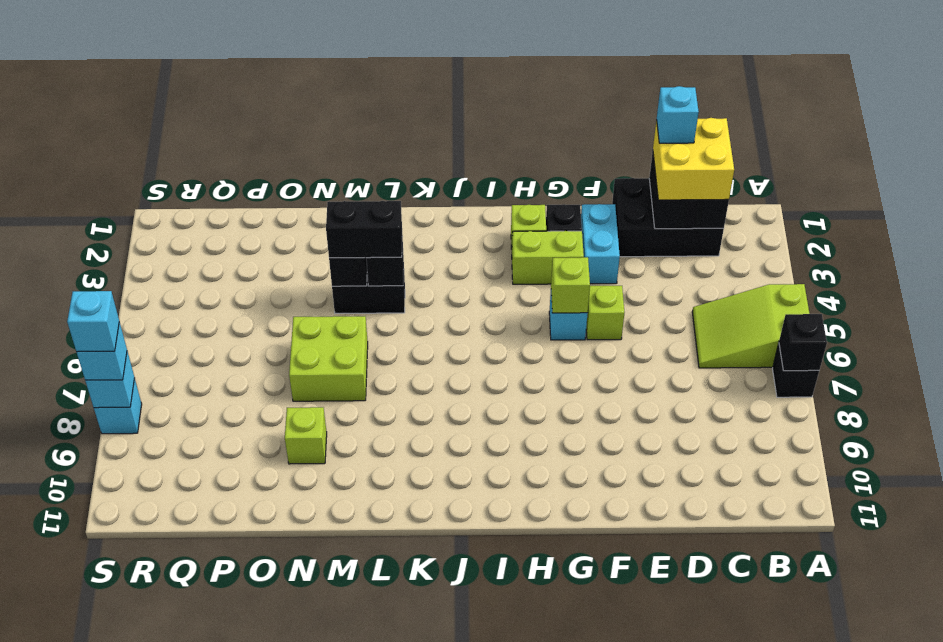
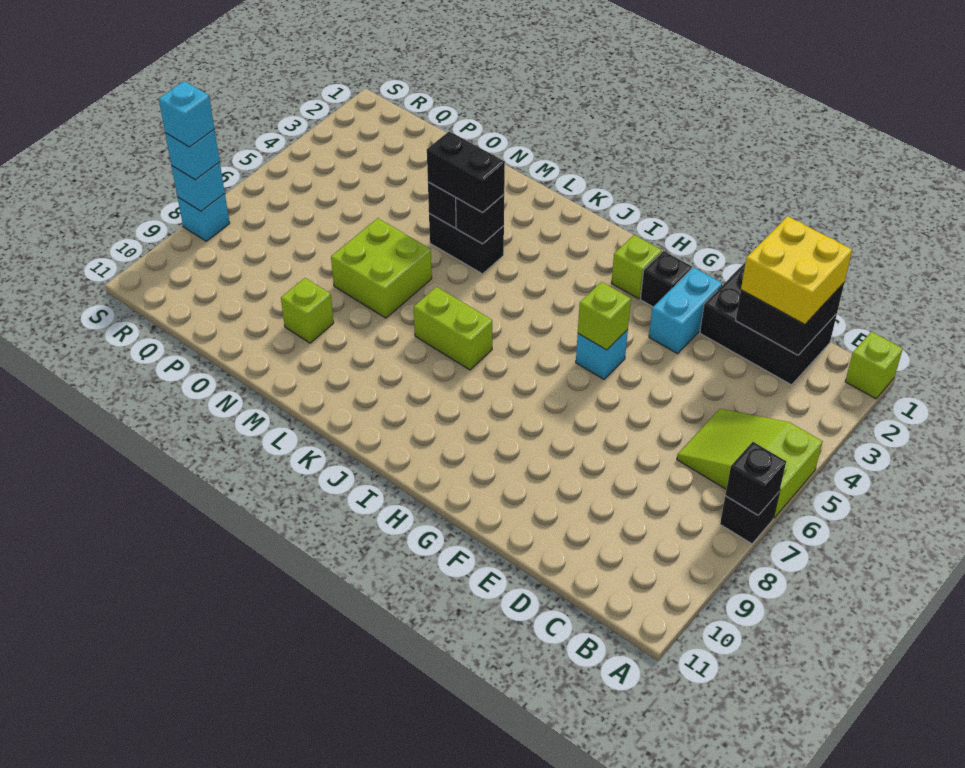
cyan brick D1 level 4 -> none
lime brick F5 level 1 -> lime brick A1 level 1
lime brick G3:H3 level 1 -> lime brick J7:K7 level 1

